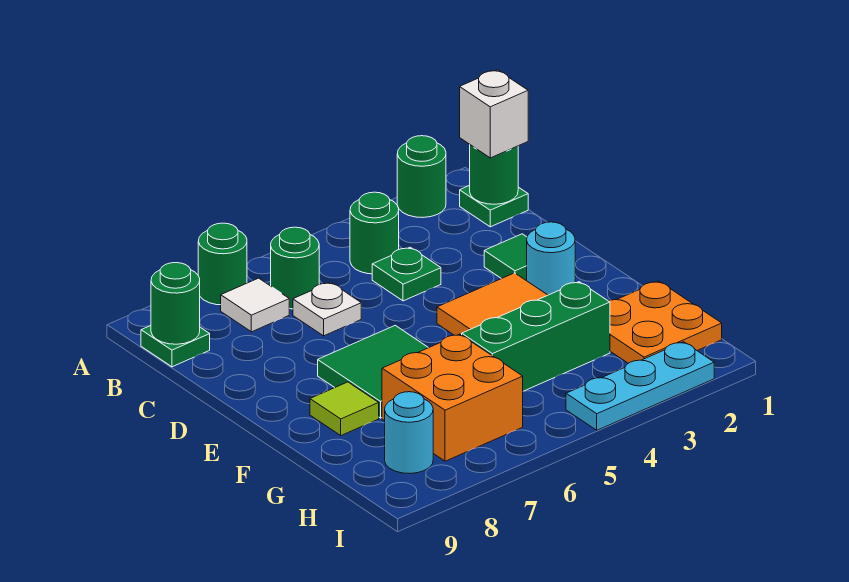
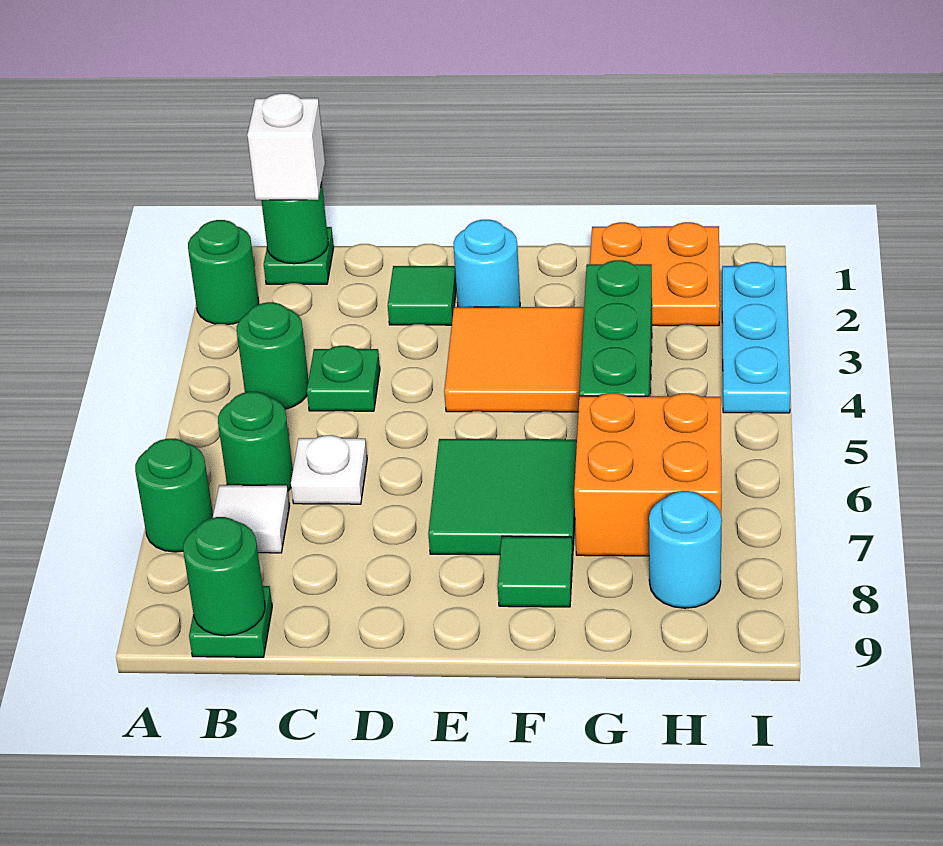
lime tile F8 level 1 -> green tile F8 level 1

